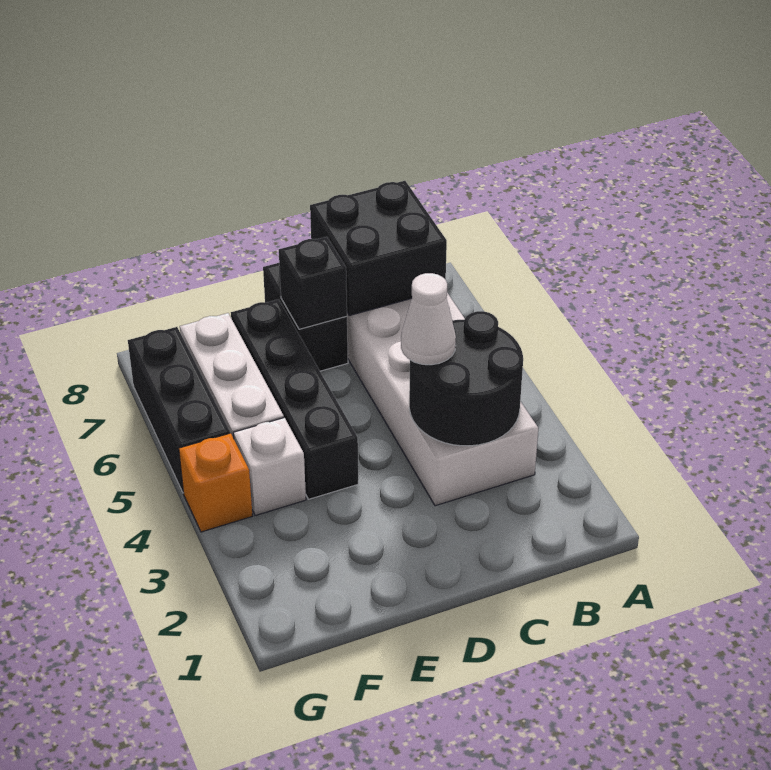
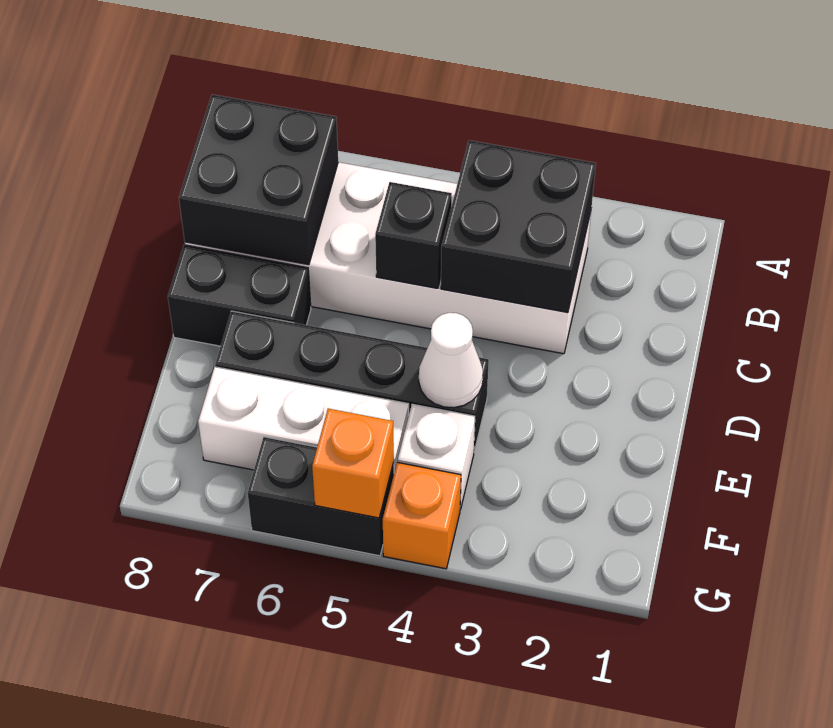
black round brick B3:C4 level 2 -> black brick B3:C4 level 2
white cone C4 level 3 -> white cone E4 level 2
black brick D7 level 2 -> black brick C5 level 2
black brick G5:G7 level 1 -> black brick G5:G6 level 1
none -> orange brick G5 level 2

